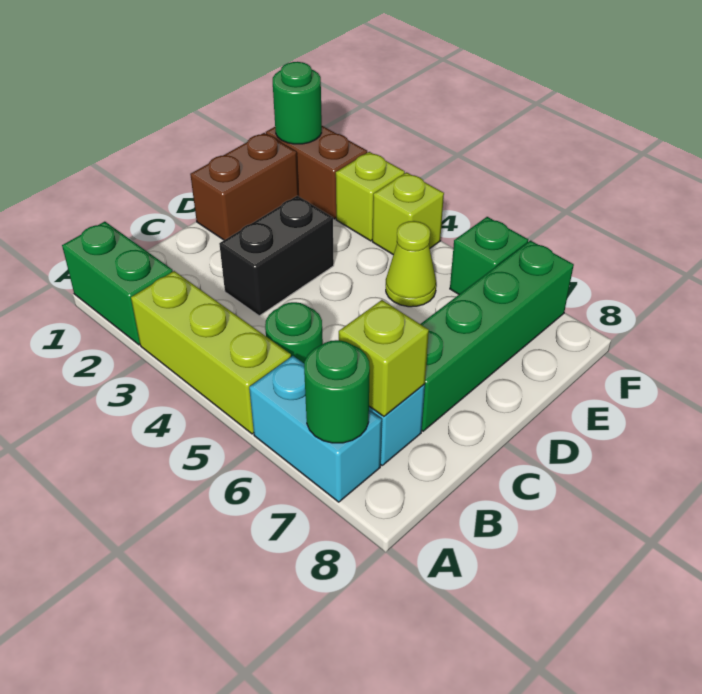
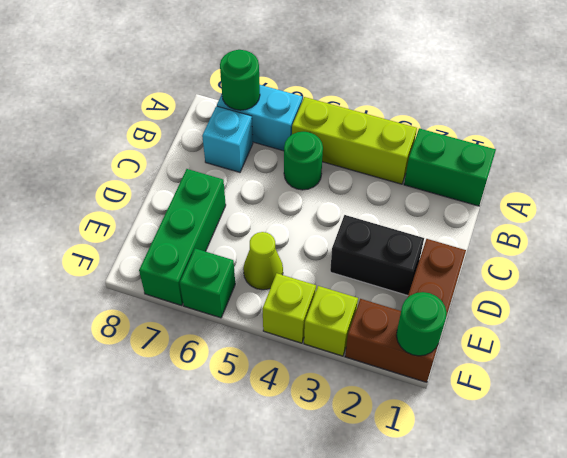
lime brick B7 level 2 -> none
black brick C3:D3 level 1 -> black brick D2:D3 level 1
green brick C7:F7 level 1 -> green brick D7:F7 level 1

